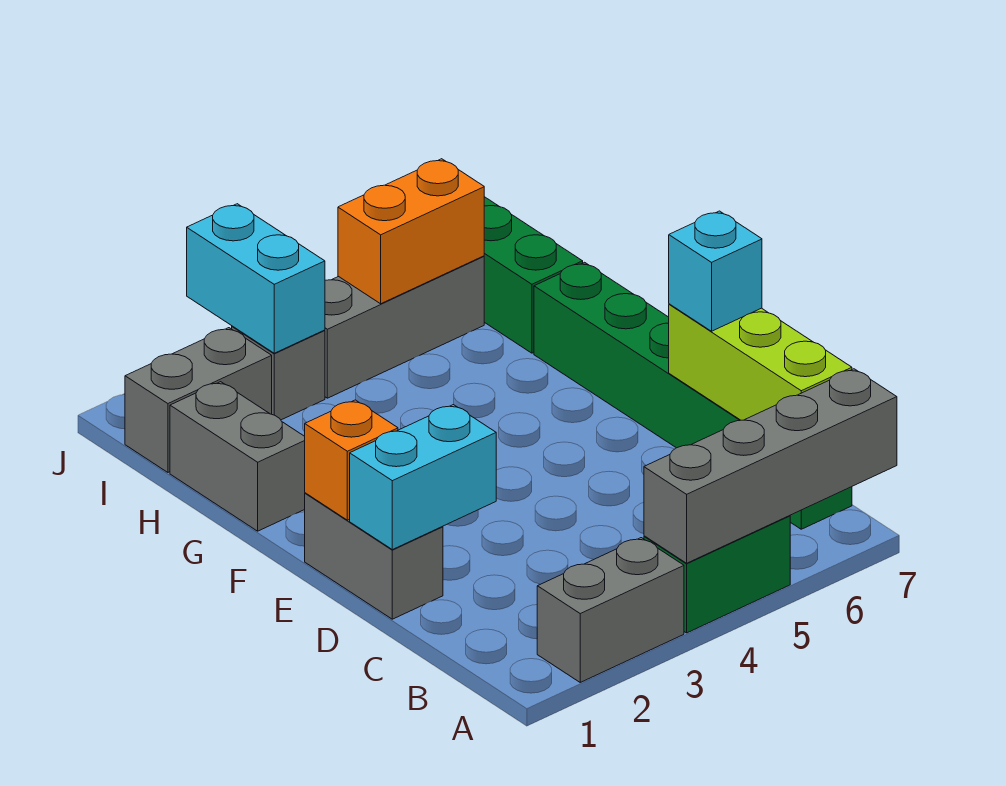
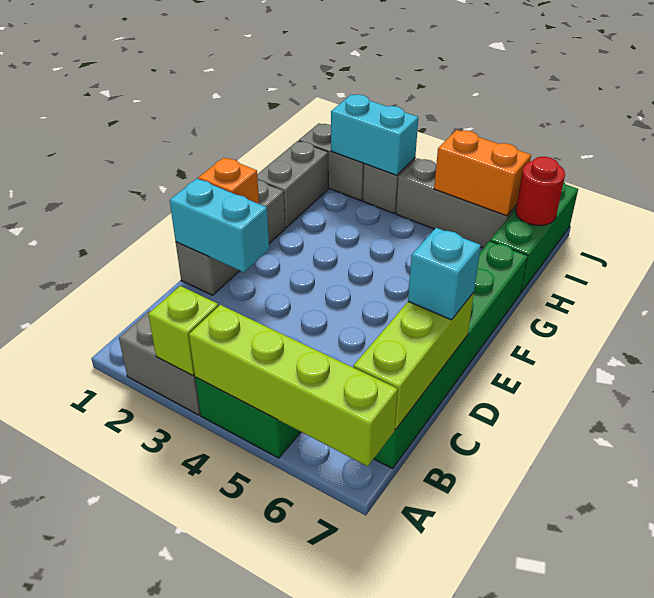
none -> lime brick A3 level 2
grey brick A4:A7 level 2 -> lime brick A4:A7 level 2
grey brick D1:E1 level 1 -> grey brick D1:F1 level 1
cyan brick I3:J3 level 2 -> cyan brick I2:I3 level 2
none -> red round brick I7 level 2

